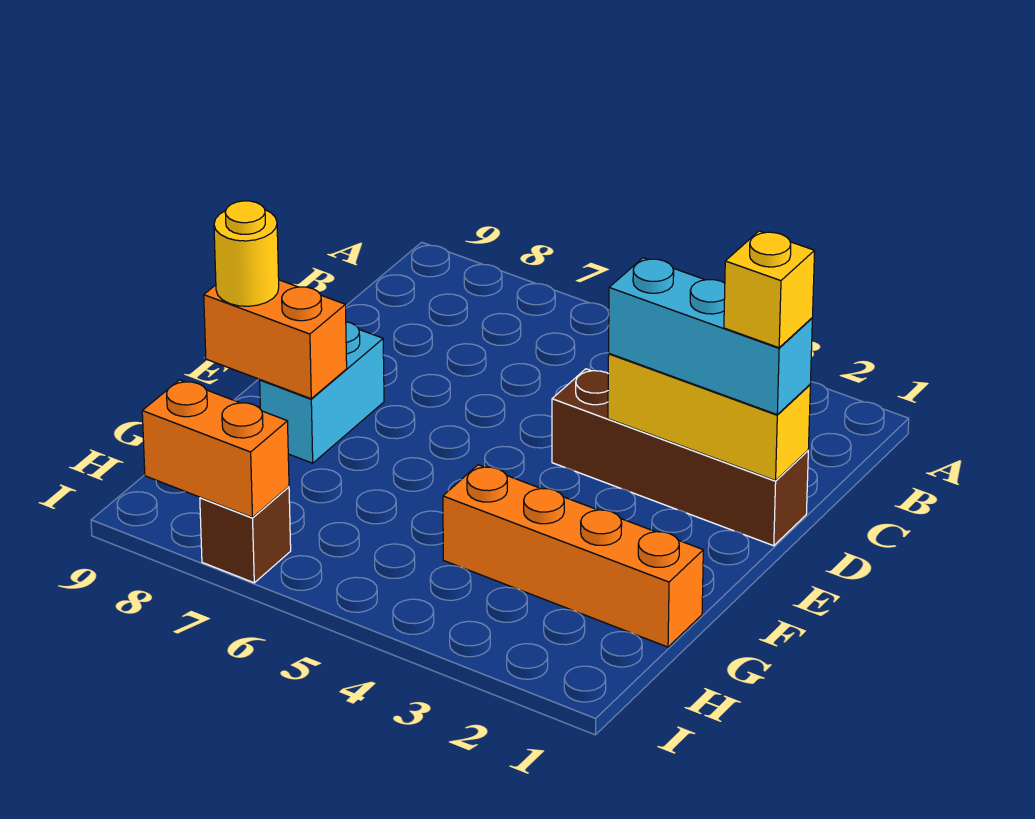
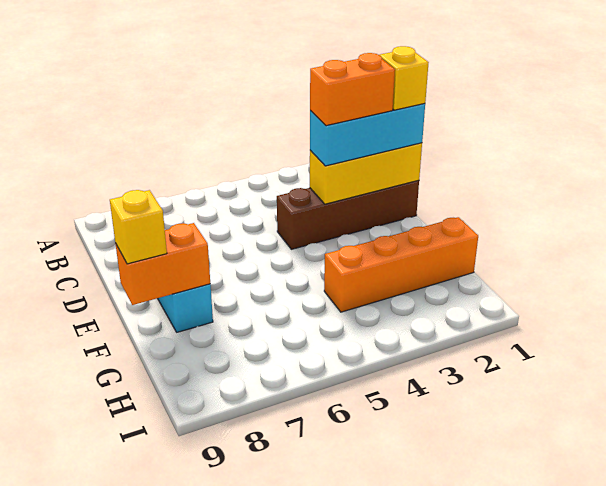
yellow round brick F9 level 3 -> yellow brick F9 level 3
brown brick I7 level 1 -> none
orange brick I7:I8 level 2 -> orange brick D2:D3 level 4

